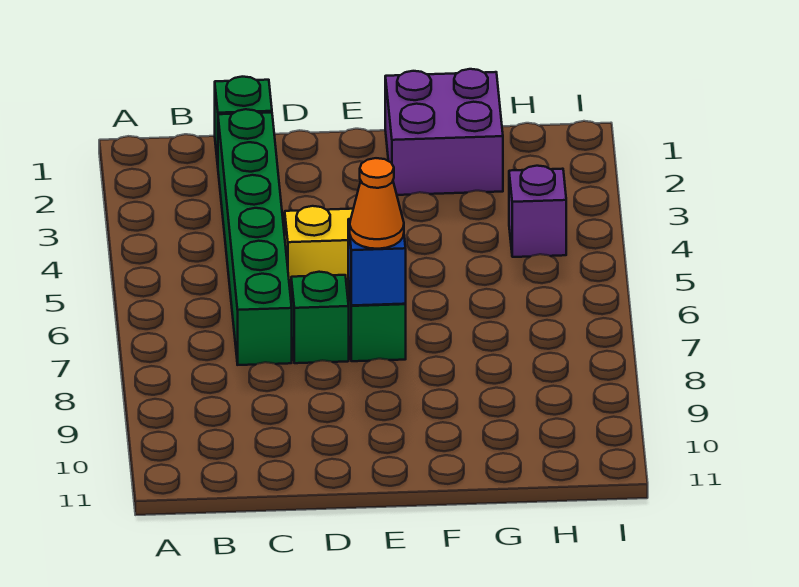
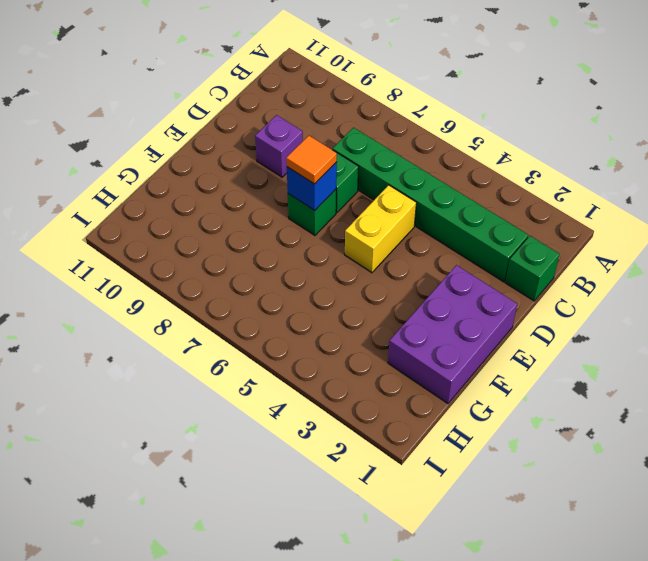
orange cone E7 level 3 -> orange tile E7 level 3
purple brick F1:G2 level 1 -> purple brick E1:G2 level 1
purple brick H4 level 1 -> purple brick D9 level 1

